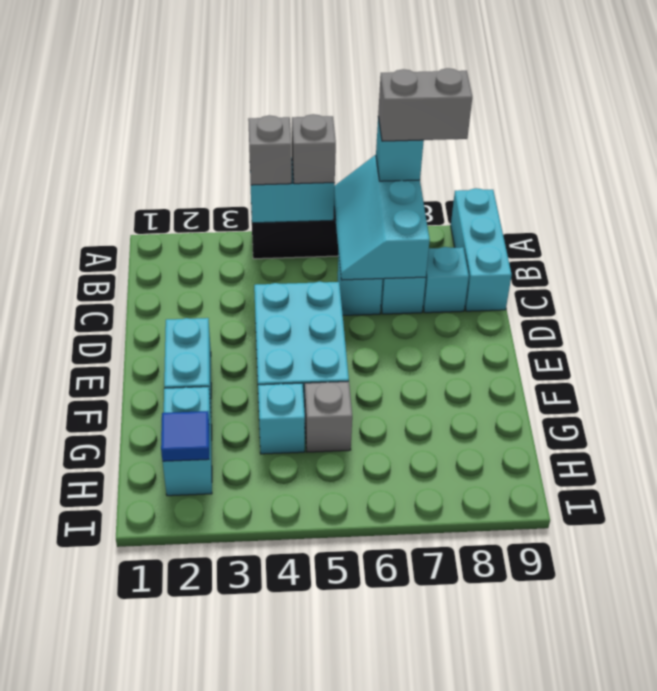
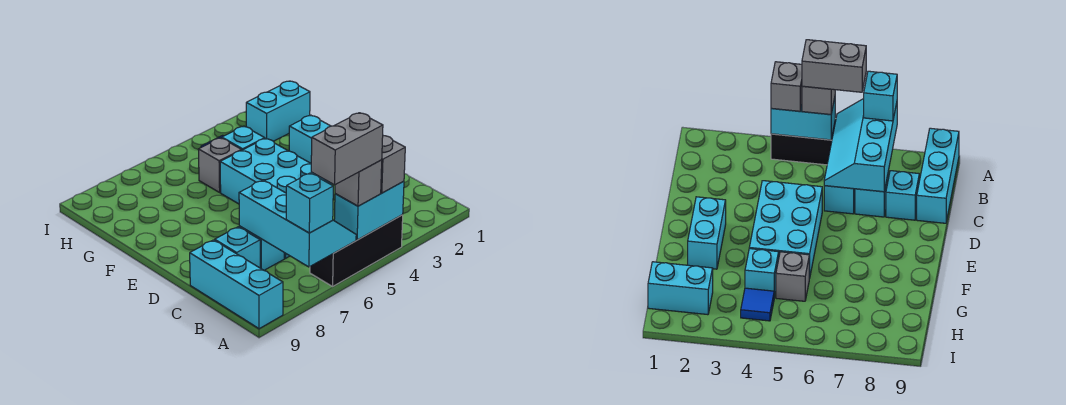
grey brick A7:A8 level 4 -> grey brick A5:A6 level 4
cyan brick G2:H2 level 1 -> cyan brick H1:H2 level 1
blue tile H2 level 2 -> blue tile H4 level 1

